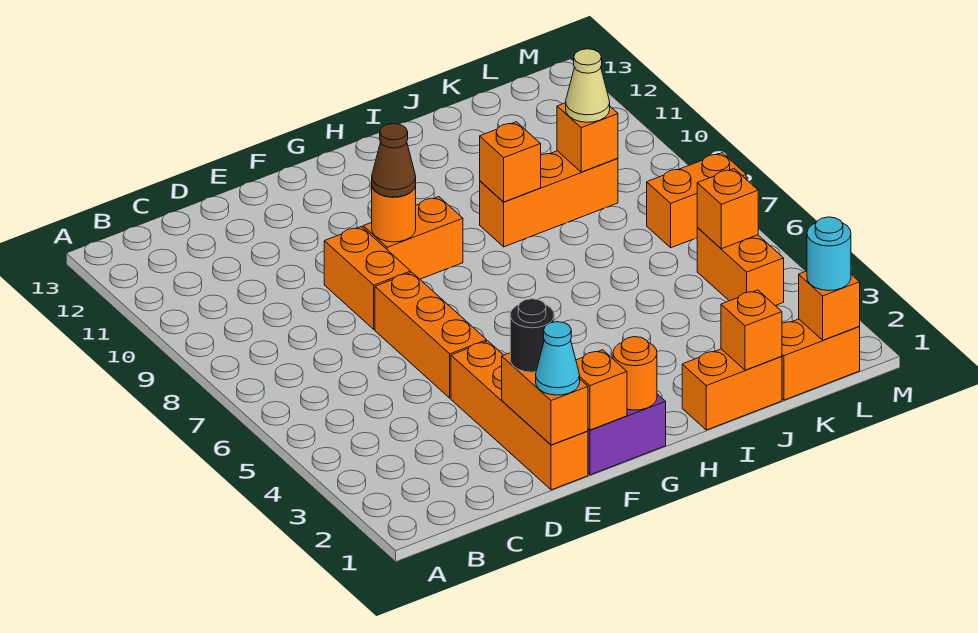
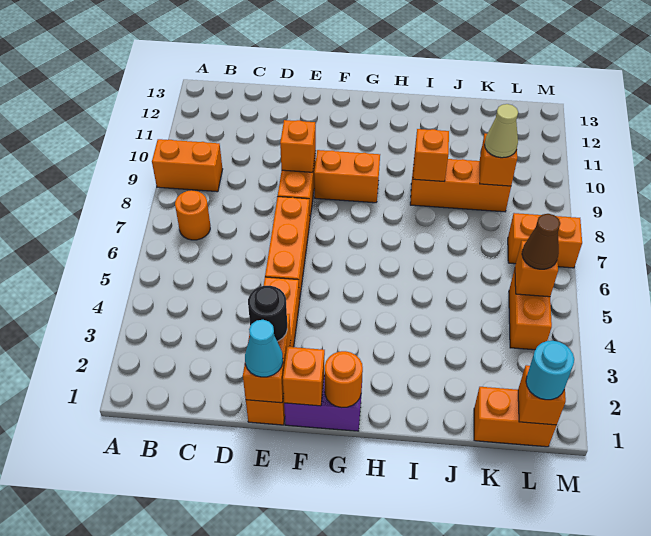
orange round brick F9 level 2 -> orange round brick B7 level 1
brown cone F9 level 3 -> brown cone L5 level 3
orange brick I1:J1 level 1 -> orange brick A9:B9 level 1
orange brick J1 level 2 -> orange brick E9 level 2

